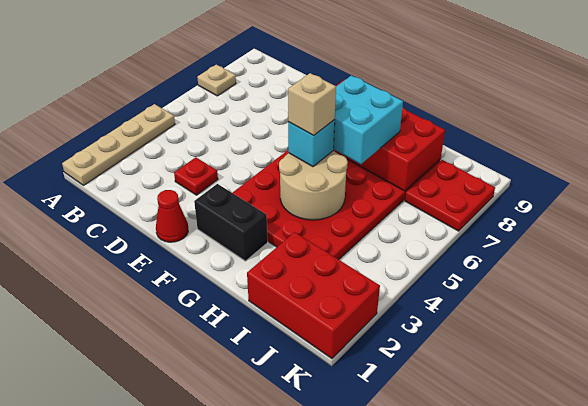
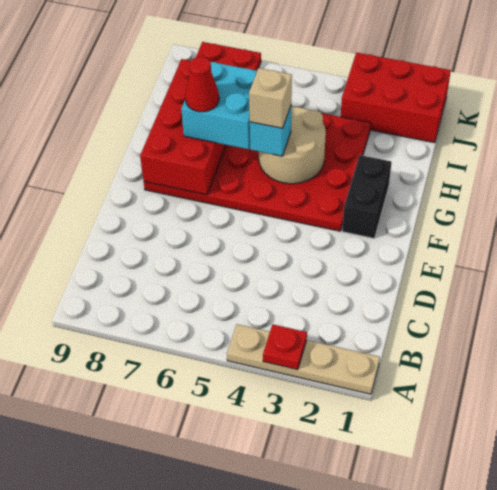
tan plate A7 level 1 -> none
red plate D3 level 1 -> red plate A3 level 2
red cone E1 level 1 -> red cone G7 level 4
red brick I1:K2 level 1 -> red brick J1:K3 level 1

